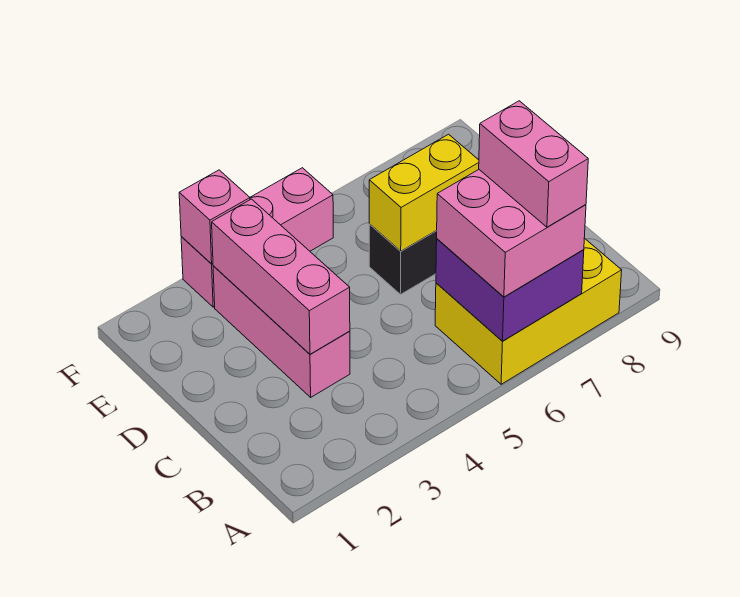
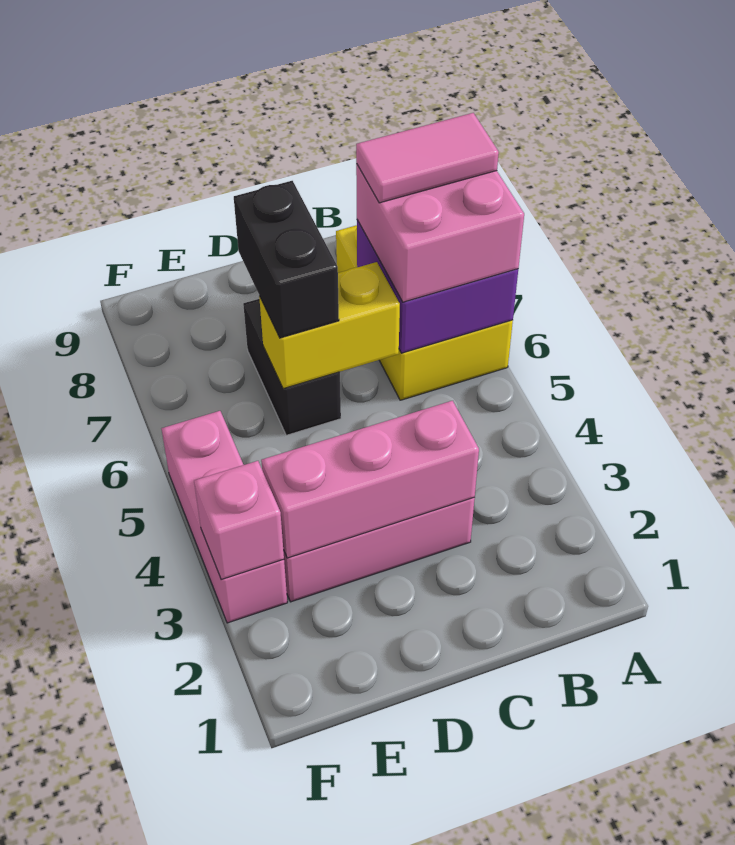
pink brick A7:B7 level 4 -> pink tile A7:B7 level 4
yellow brick D6:D7 level 2 -> yellow brick C6:D6 level 2
none -> black brick D6:D7 level 3

